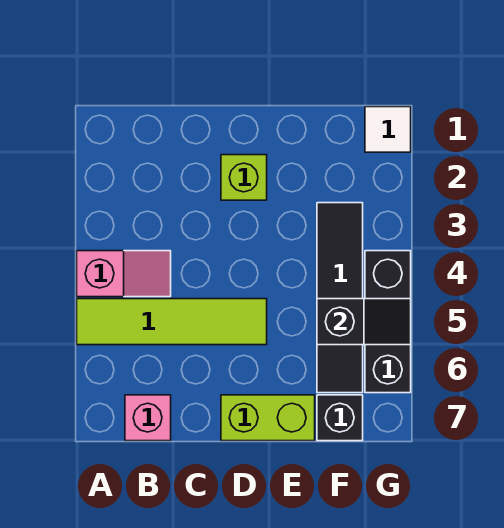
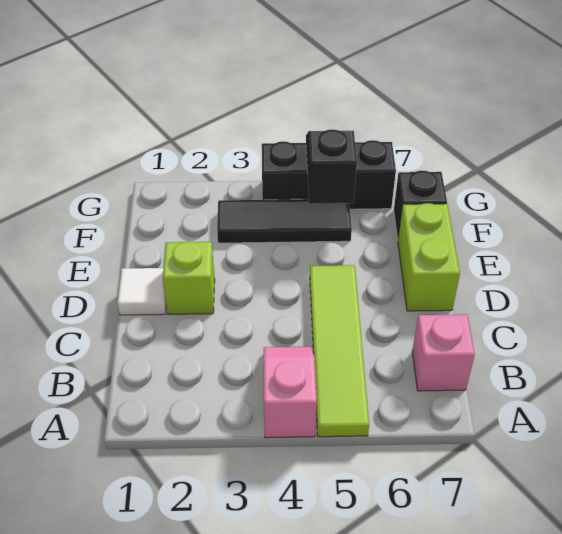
black tile F3:F6 level 1 -> black tile F3:F5 level 1
white tile G1 level 1 -> white tile D1 level 1

